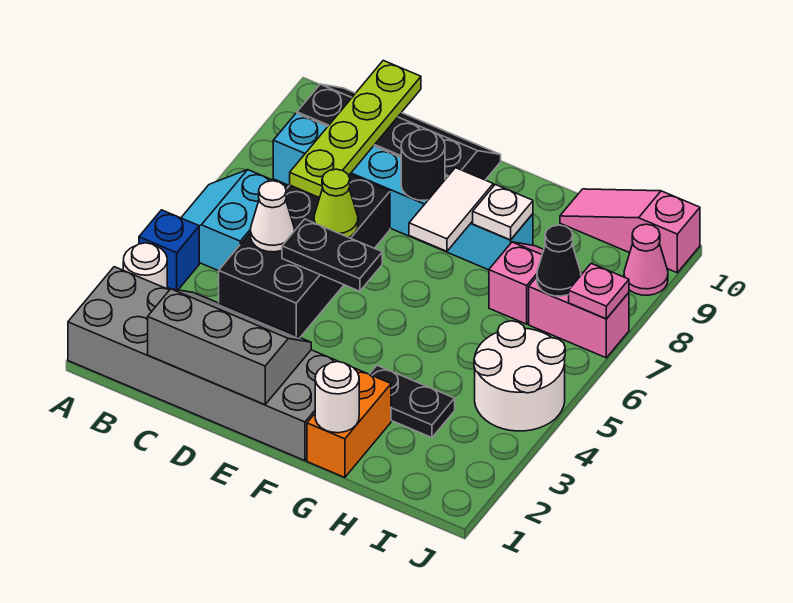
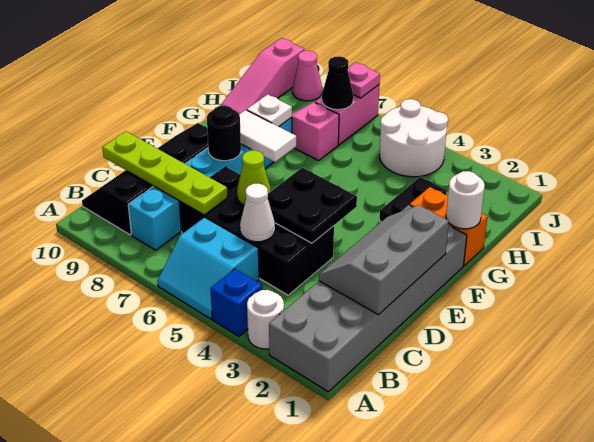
black plate D5:E5 level 2 -> black plate D4:E5 level 2

